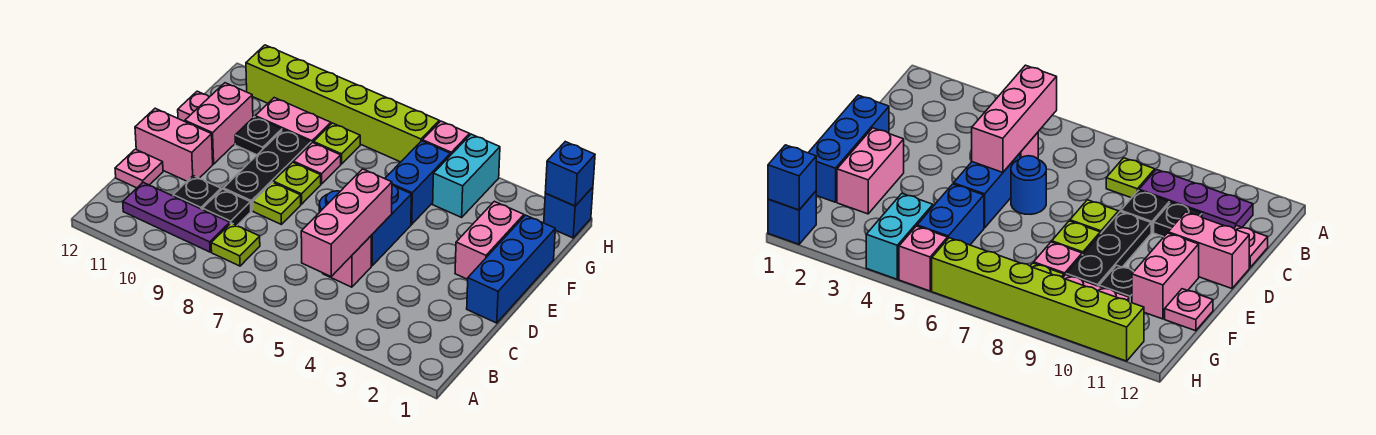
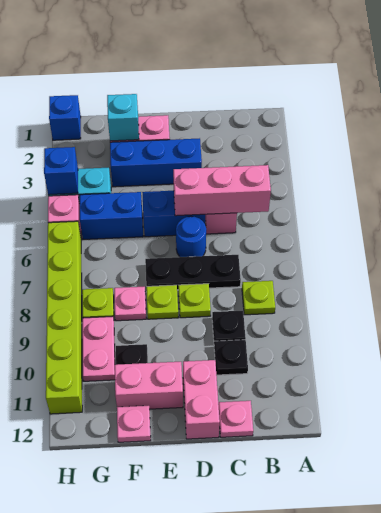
purple plate B9:B11 level 1 -> none
blue brick D1:F1 level 1 -> blue brick D3:F3 level 1
black plate D9:F9 level 1 -> black plate C7:E7 level 1
none -> cyan brick F2 level 2
blue brick H1 level 2 -> blue brick H4 level 2

